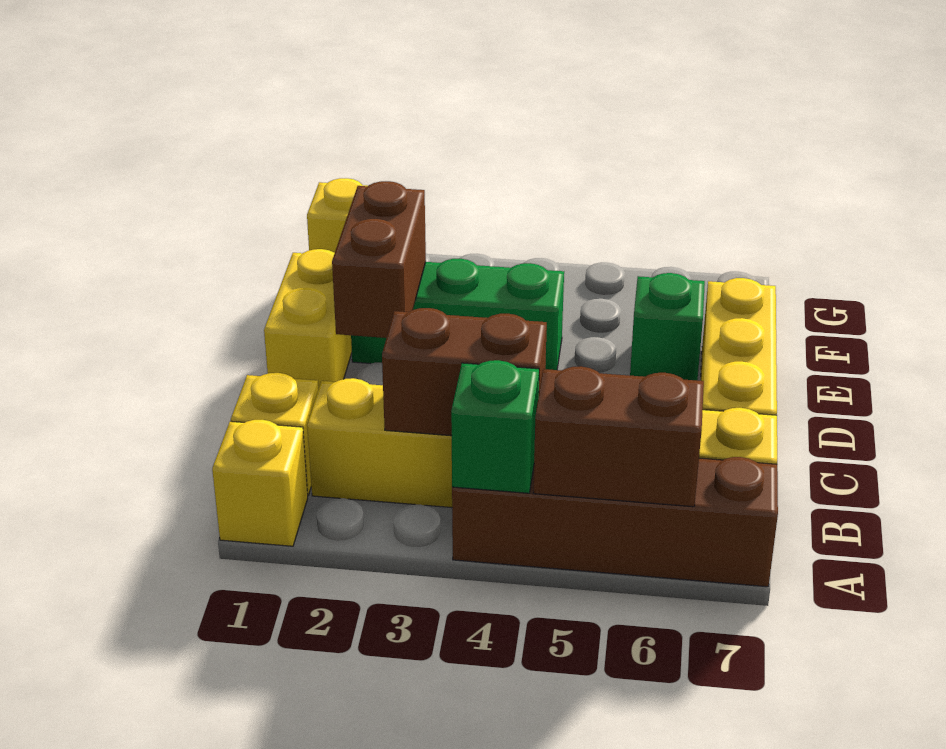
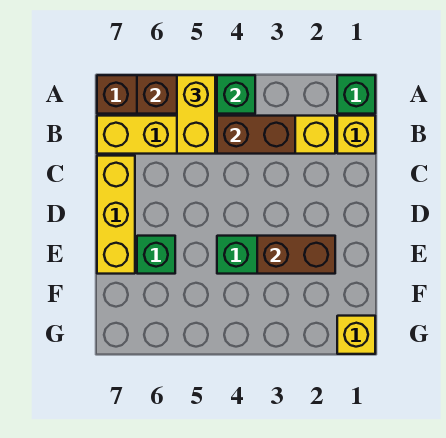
yellow brick A1 level 1 -> green brick A1 level 1
yellow brick D1:E1 level 1 -> yellow brick A5:B5 level 3
brown brick D2:E2 level 2 -> brown brick E2:E3 level 2

